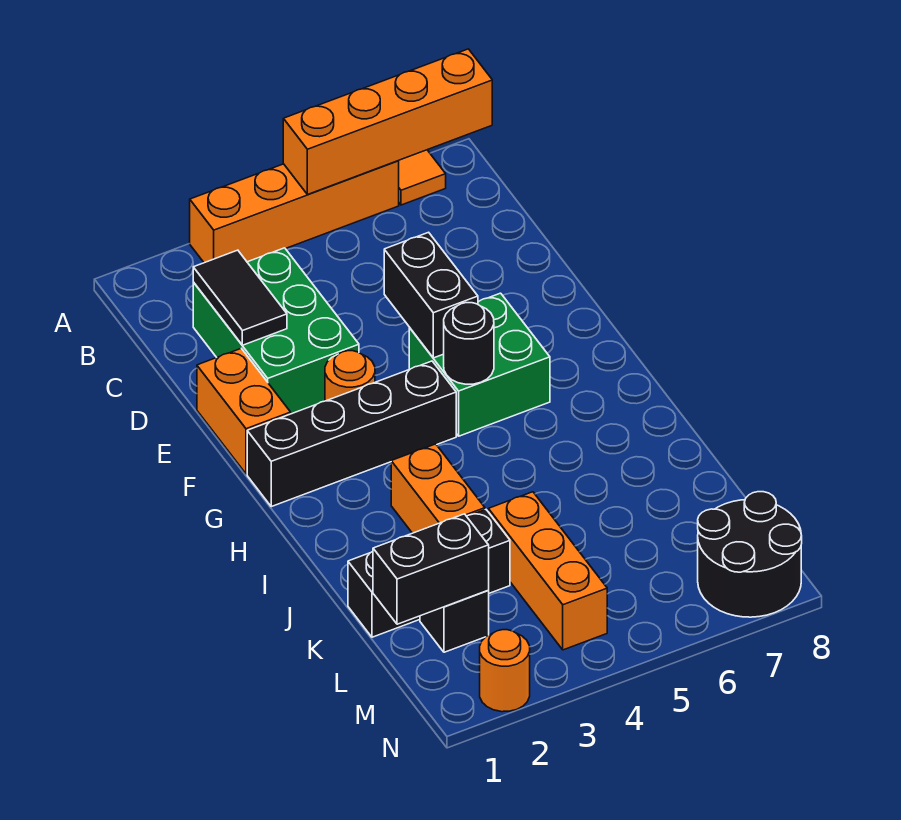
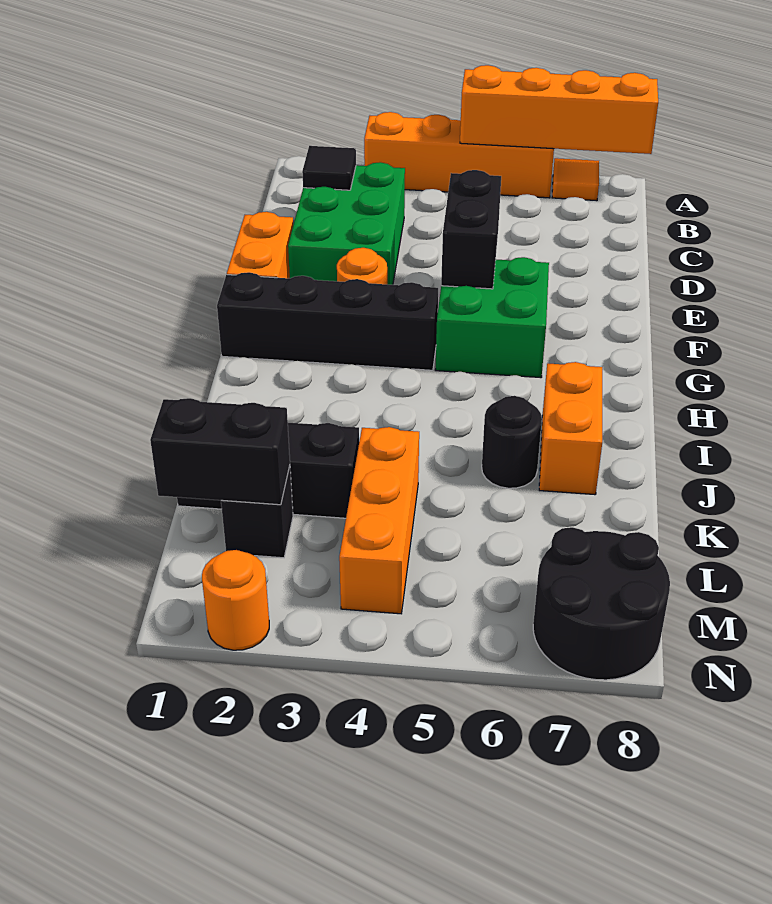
black tile C2:D2 level 2 -> black tile C2 level 2
black round brick G5 level 2 -> black round brick J6 level 1
orange brick I3:J3 level 1 -> orange brick I7:J7 level 1

